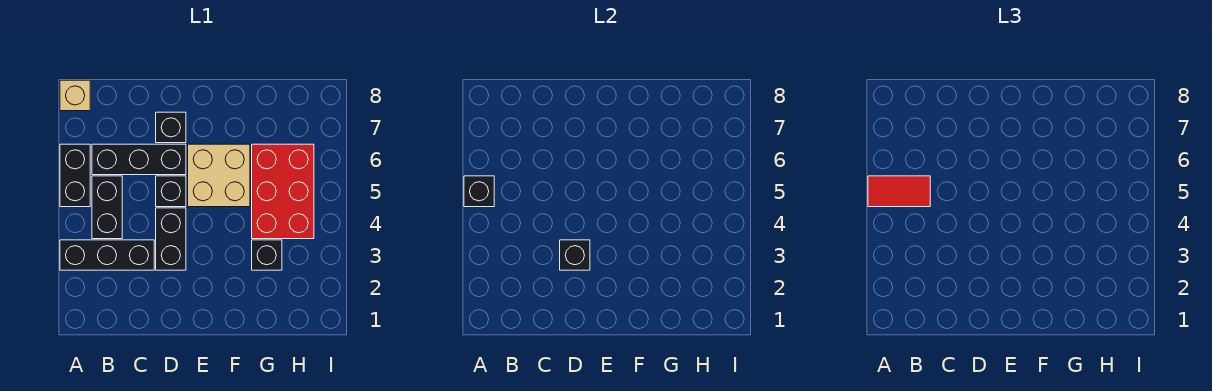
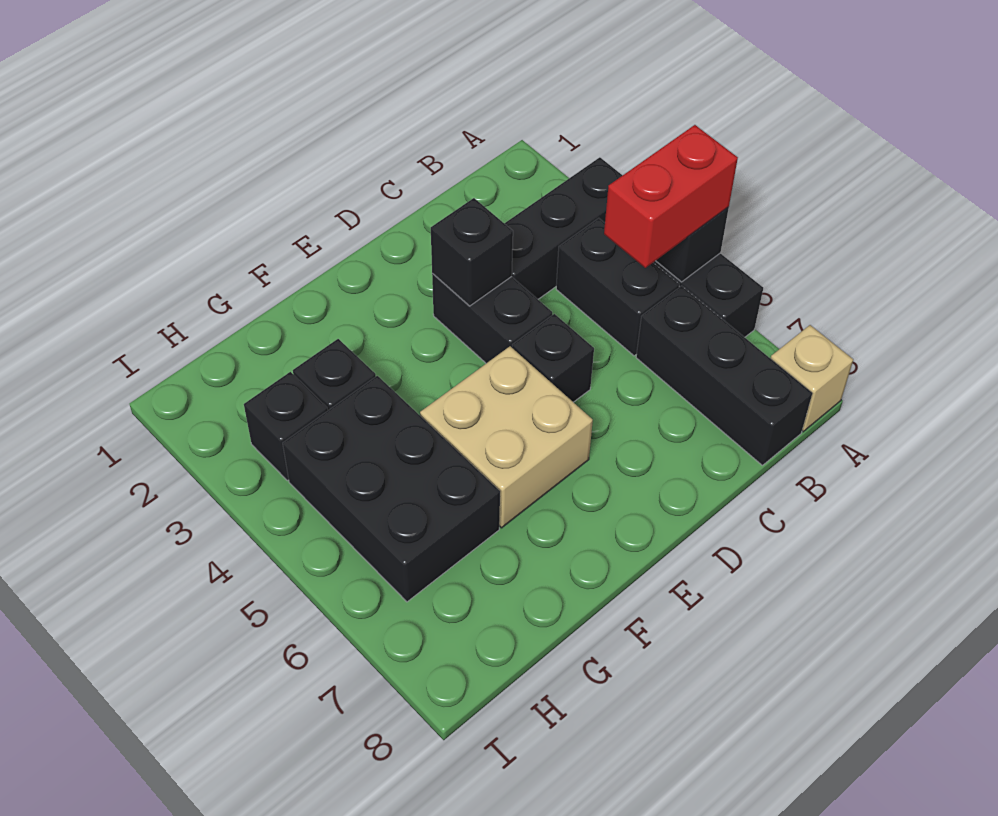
red tile A5:B5 level 3 -> red brick A5:B5 level 3
black brick B6:D6 level 1 -> black brick B6:B8 level 1
black brick D7 level 1 -> black brick H3 level 1
red brick G4:H6 level 1 -> black brick G4:H6 level 1

